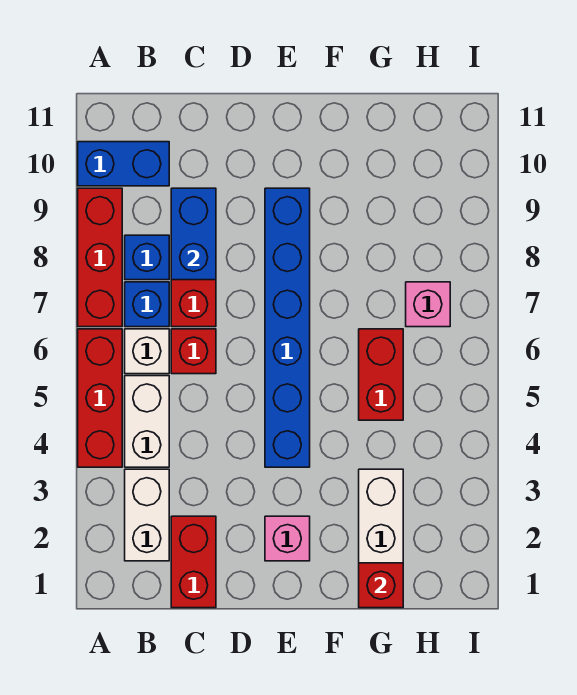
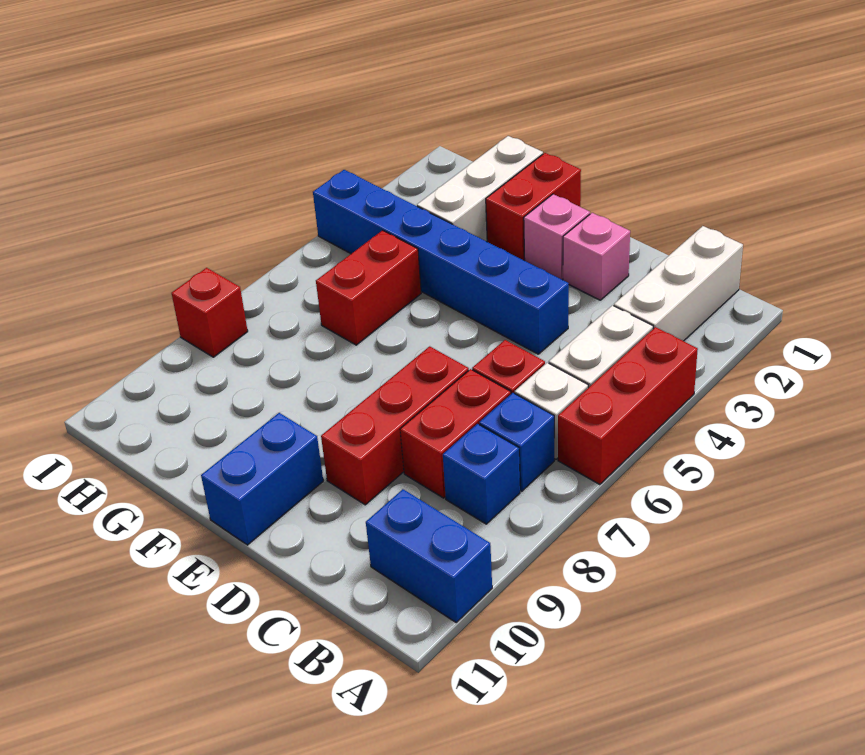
red brick A7:A9 level 1 -> red brick D7:D9 level 1
white brick B2:B3 level 1 -> white brick B1:B3 level 1
red brick C1:C2 level 1 -> red brick F1:F2 level 1
blue brick C8:C9 level 2 -> blue brick E10:E11 level 1
blue brick E4:E9 level 1 -> blue brick D4:I4 level 1
red brick G1 level 2 -> red brick I8 level 1
pink brick H7 level 1 -> pink brick D2 level 1

